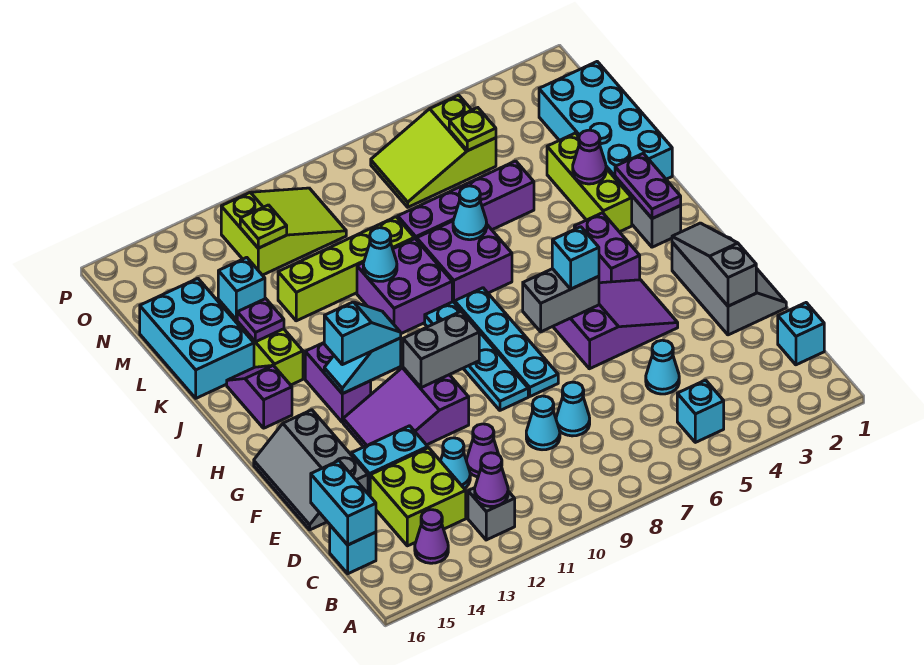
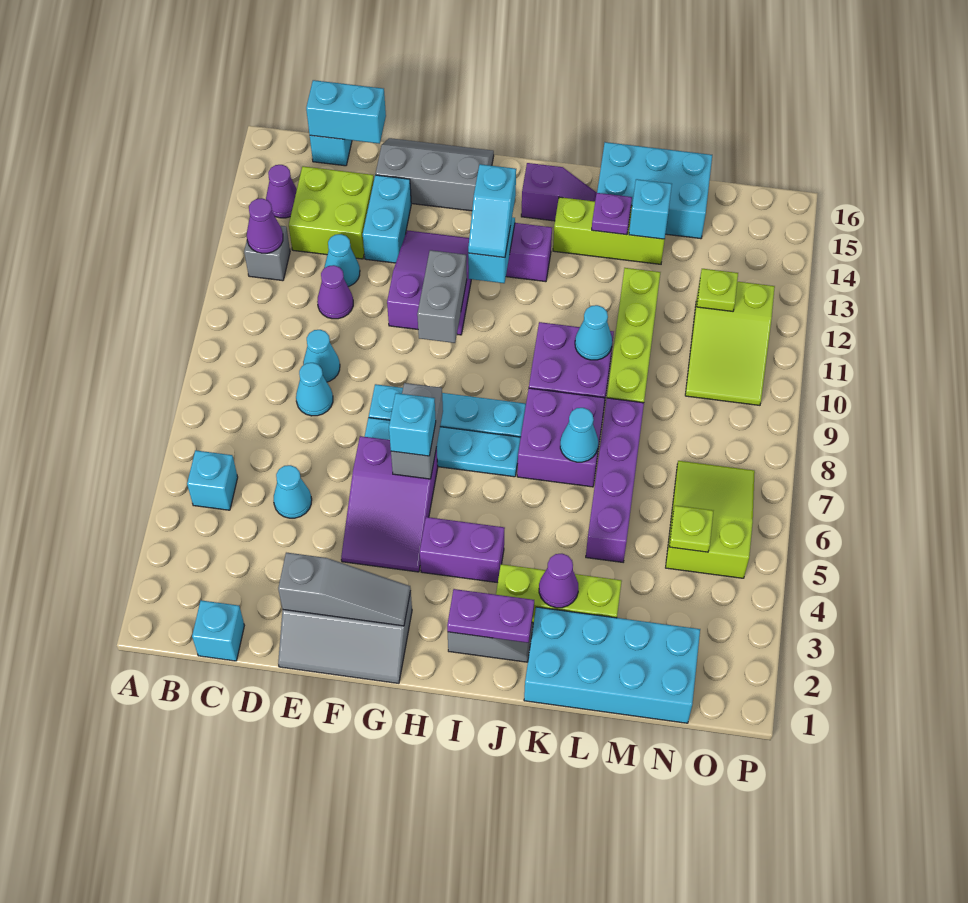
cyan plate F9:I9 level 1 -> cyan plate F7:I7 level 1

